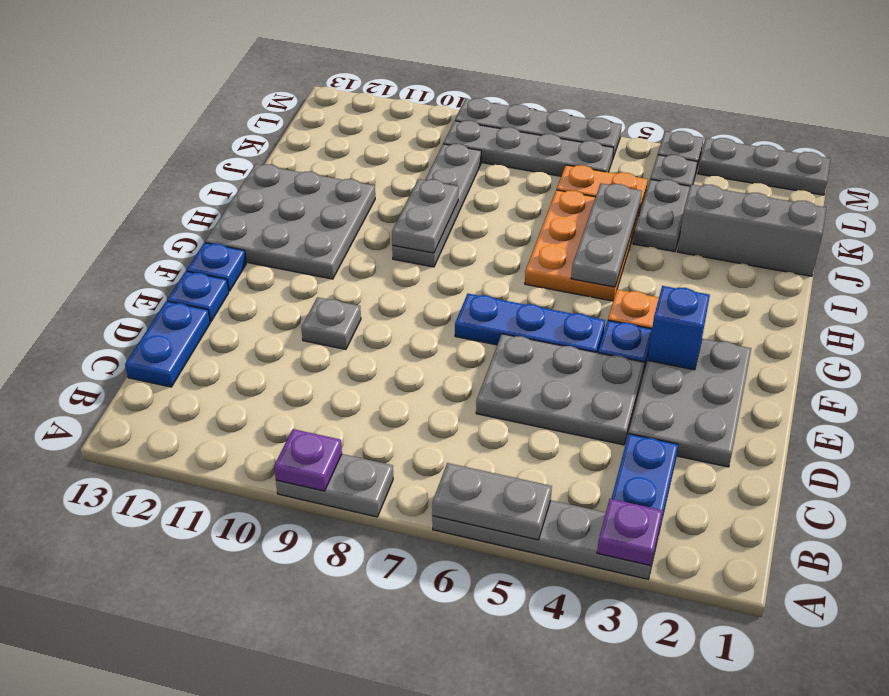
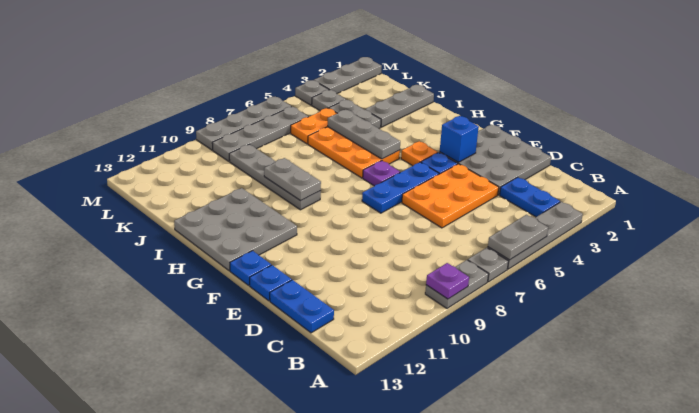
purple plate A3 level 2 -> purple plate G6 level 1
grey plate D2:F3 level 1 -> grey plate D1:F3 level 1
grey plate D4:E6 level 1 -> orange plate D4:E6 level 1
grey plate E10 level 1 -> grey plate A7 level 1
grey brick J1:J3 level 1 -> grey plate J1:J3 level 1

